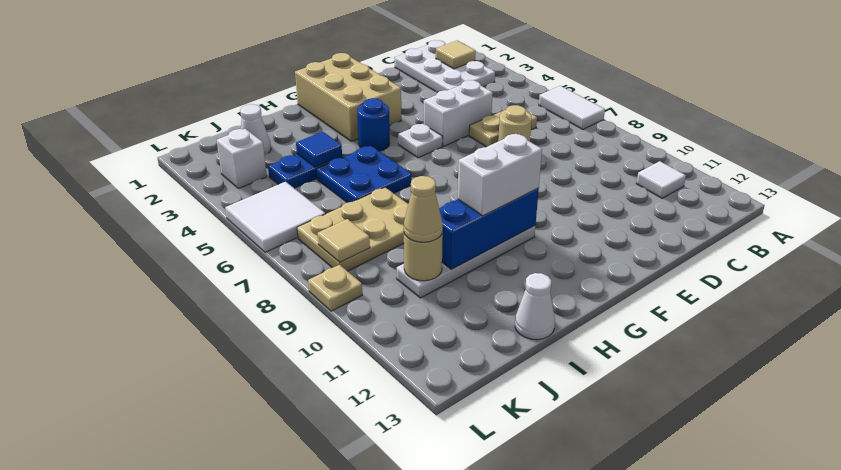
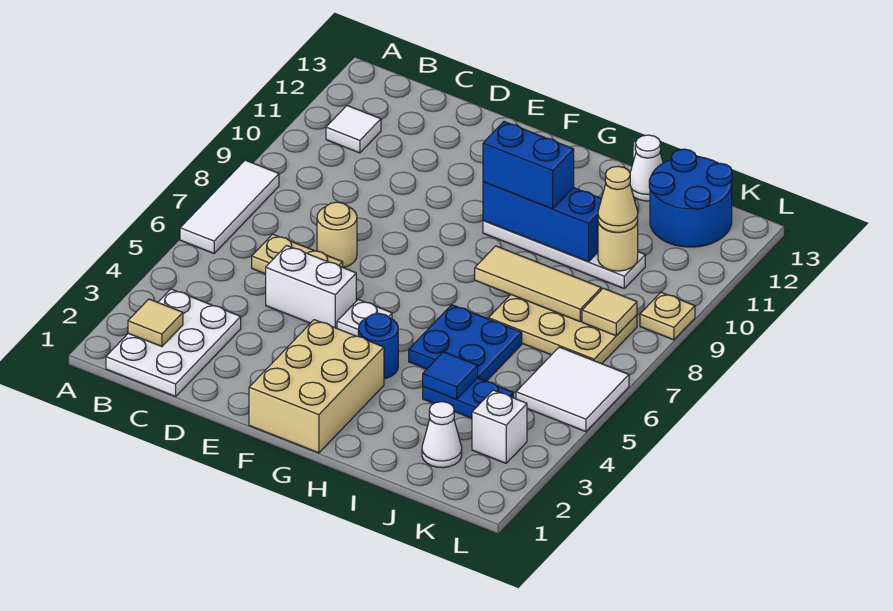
white tile A6:A7 level 1 -> white tile A6:A8 level 1
white brick G10:H10 level 3 -> blue brick G10:H10 level 3
none -> tan tile H8:J8 level 2
none -> blue round brick J12:K13 level 1

